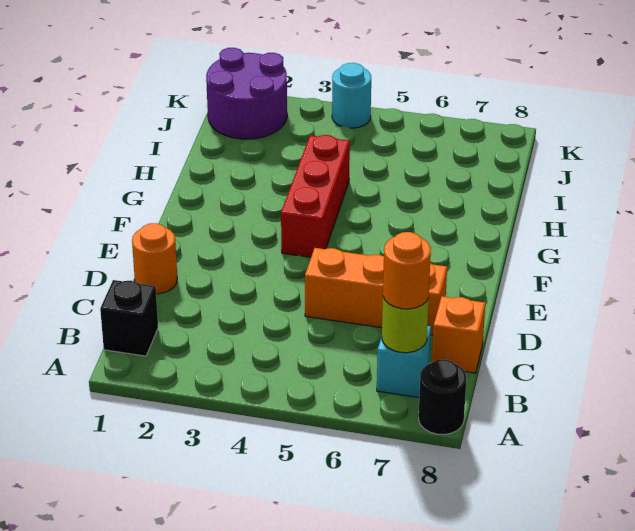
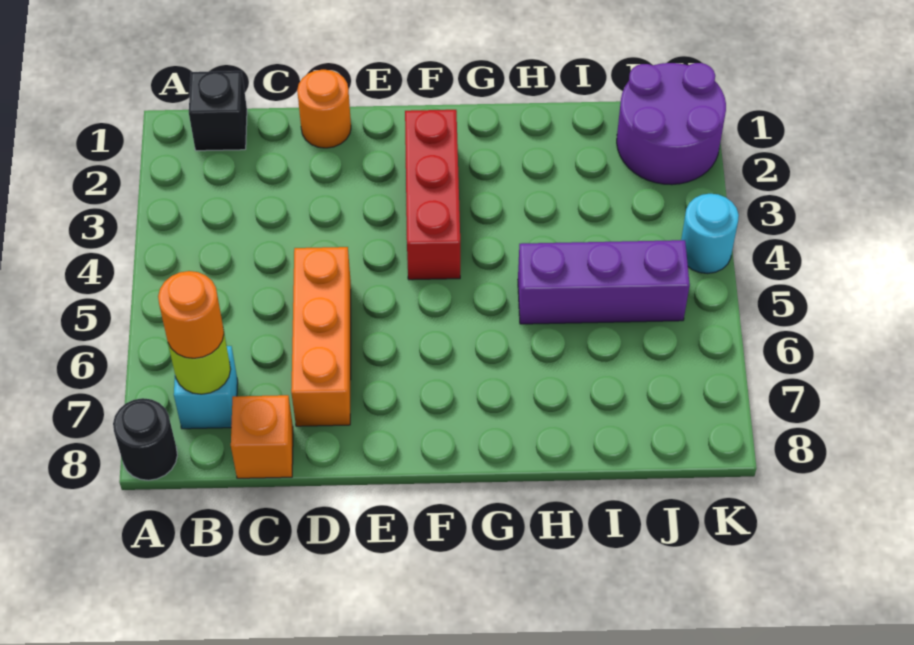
red brick F4:H4 level 1 -> red brick F2:F4 level 1
none -> purple brick H5:J5 level 1

